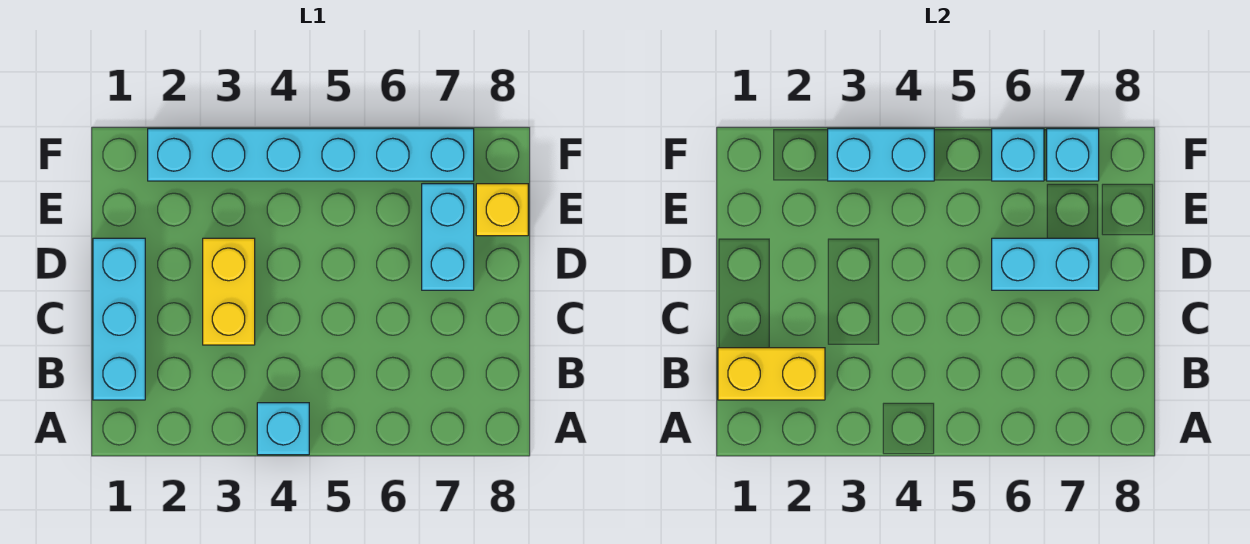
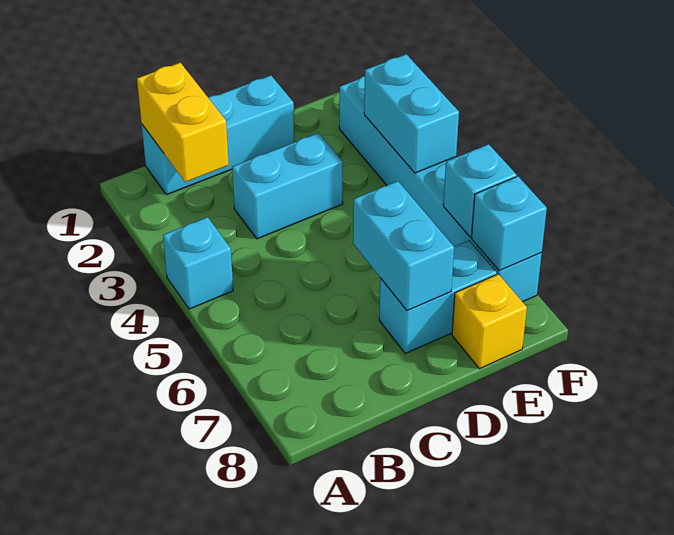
yellow brick C3:D3 level 1 -> cyan brick C3:D3 level 1

